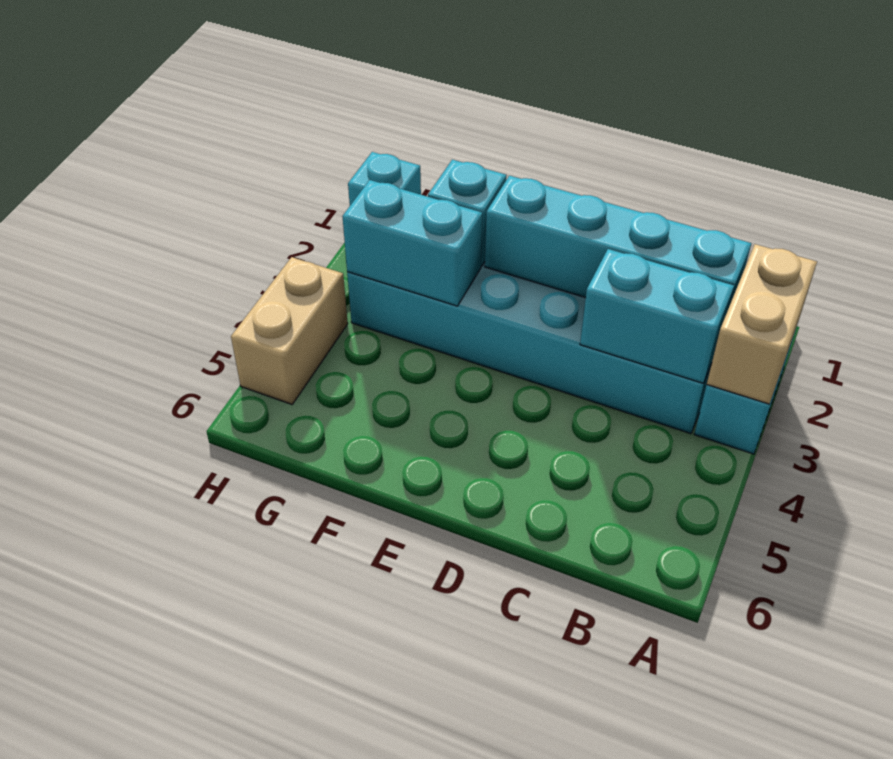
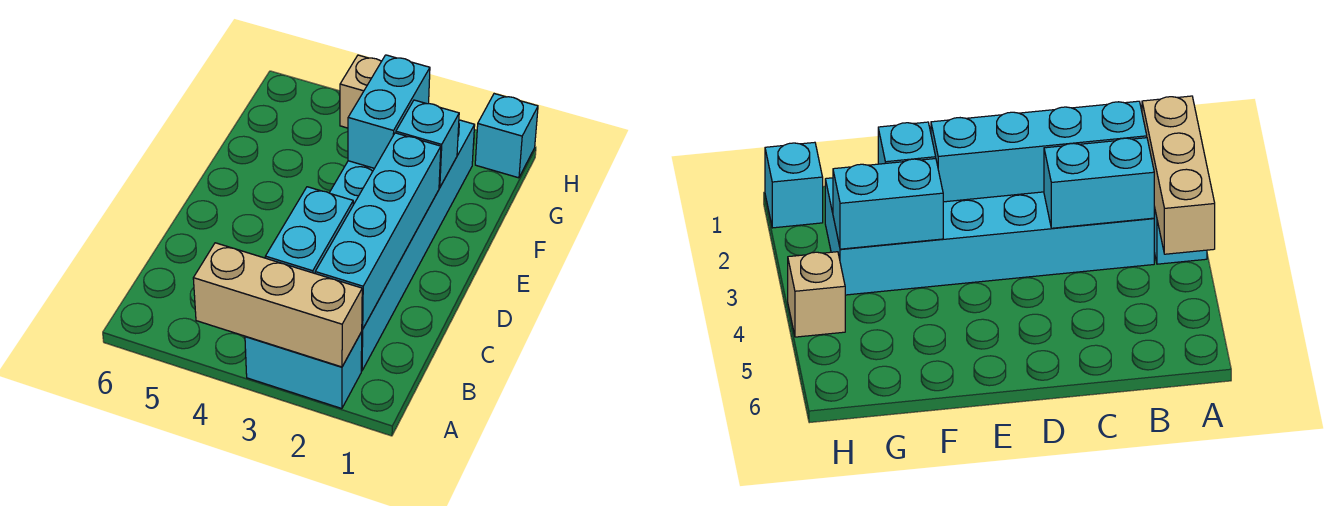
tan brick A2:A3 level 2 -> tan brick A2:A4 level 2
tan brick H4:H5 level 1 -> tan brick H4 level 1

